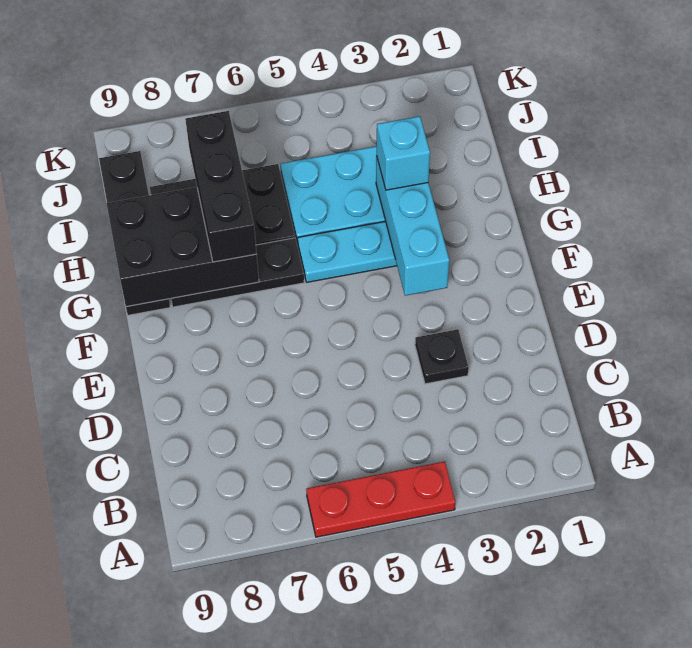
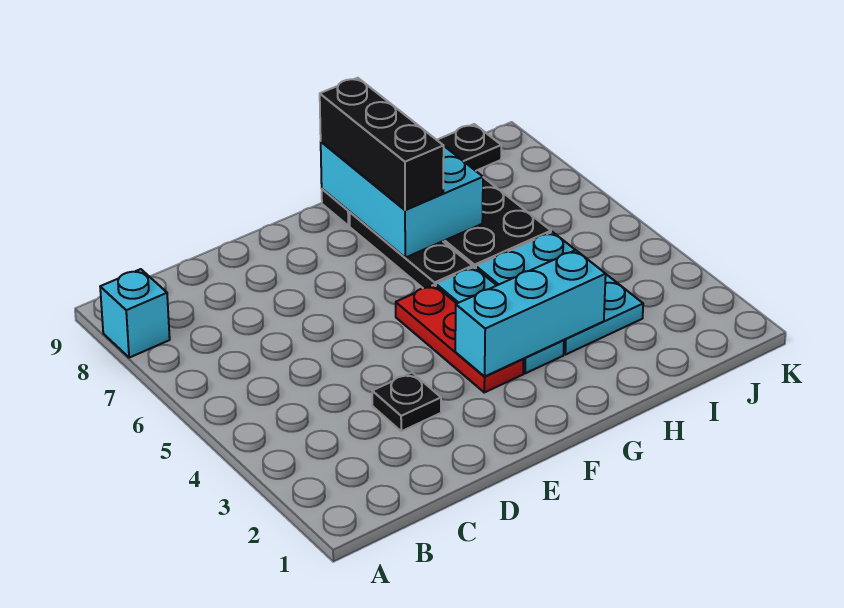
red plate A4:A6 level 1 -> red plate F3:F5 level 1
black brick G7:H9 level 2 -> cyan brick G7:H9 level 2
black brick G7:I7 level 3 -> black brick G7:G9 level 3
cyan brick H3 level 3 -> cyan brick A8 level 1

